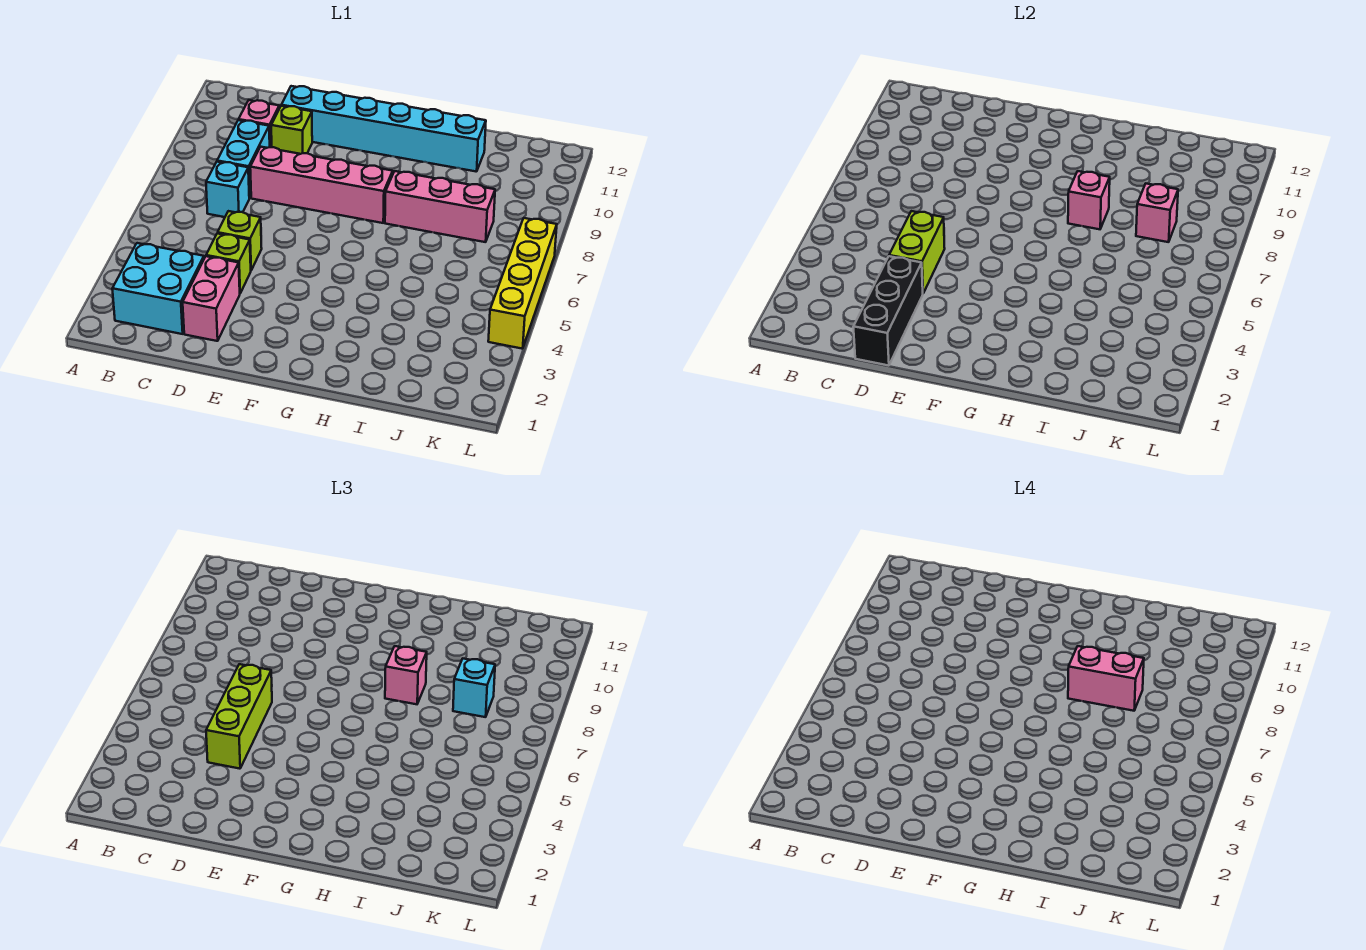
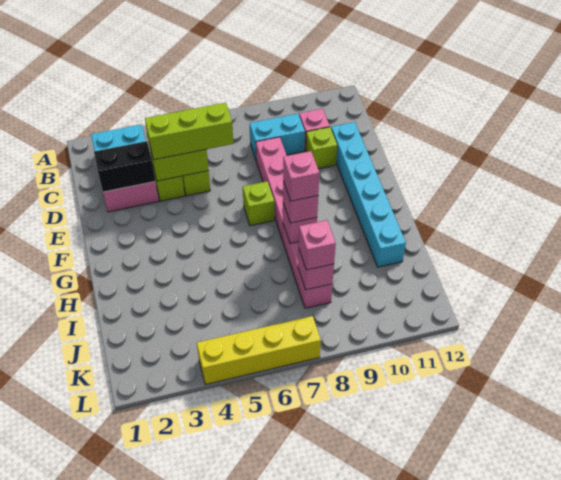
cyan brick C7 level 1 -> none
black brick D1:D3 level 2 -> black brick D2:D3 level 2
none -> lime brick F7 level 1
pink brick H8:I8 level 4 -> pink brick H8 level 4
cyan brick J8 level 3 -> pink brick J8 level 3

